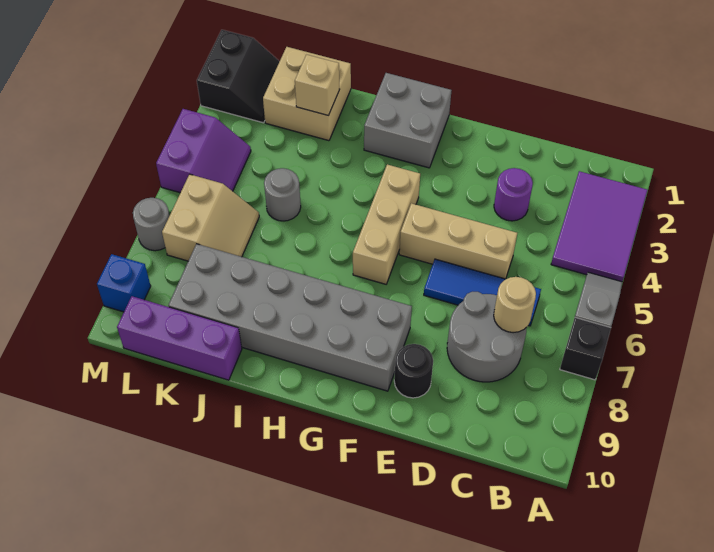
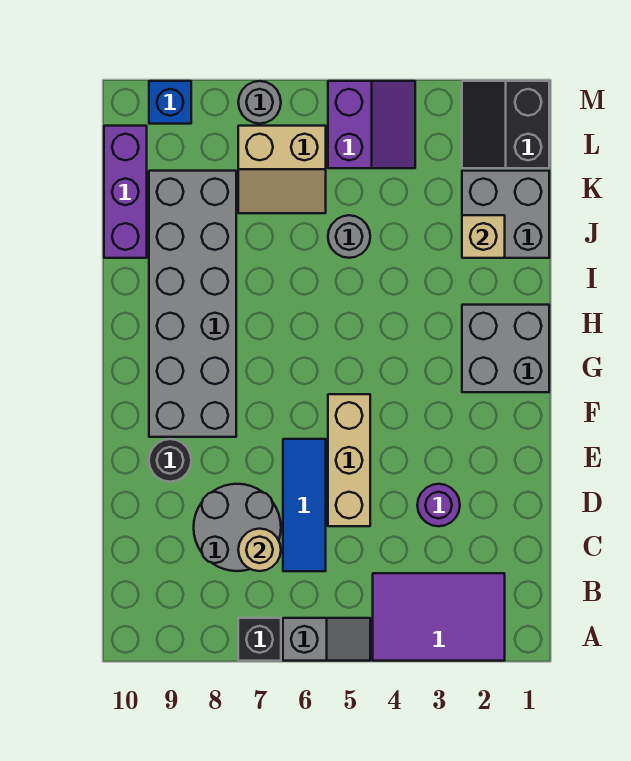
tan brick G4:G6 level 1 -> none
tan brick J1:K2 level 1 -> grey brick J1:K2 level 1
black slope L1:M2 level 1 top M -> black slope L1:M2 level 1 top 1
purple slope L4:M5 level 1 top M -> purple slope L4:M5 level 1 top 5

